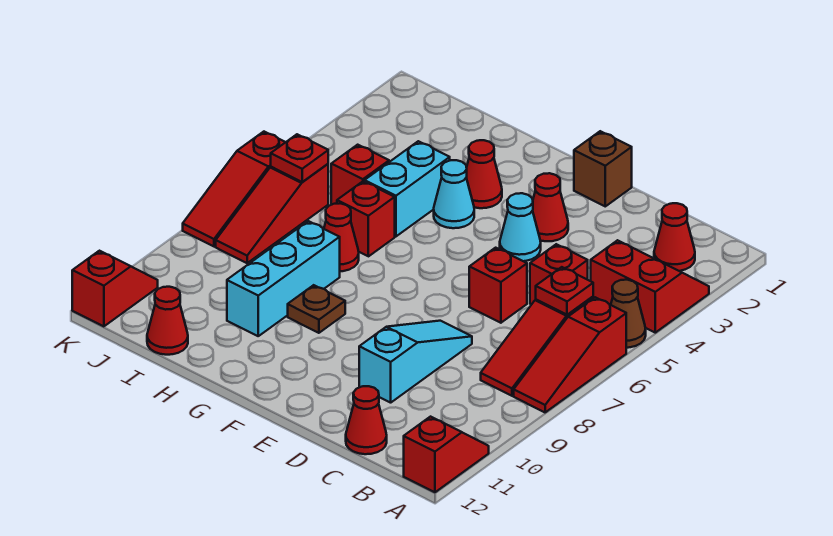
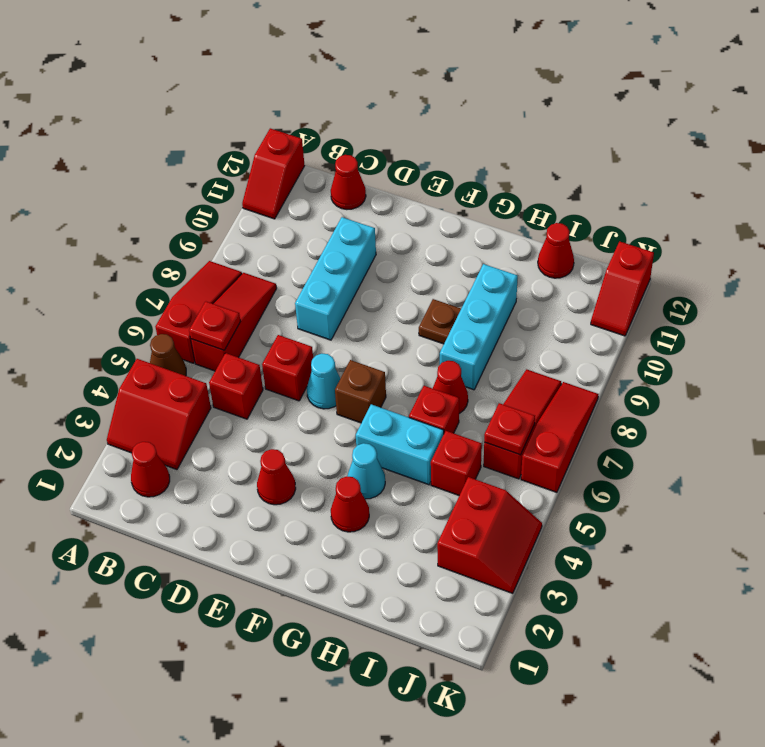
cyan slope D8:D10 level 1 top 10 -> cyan brick D8:D10 level 1
brown brick E1 level 1 -> brown brick F6 level 1
cyan cone E4 level 1 -> cyan cone E6 level 1
cyan brick H4:H5 level 1 -> cyan brick G5:H5 level 1
none -> red slope J3:K4 level 1 top J

